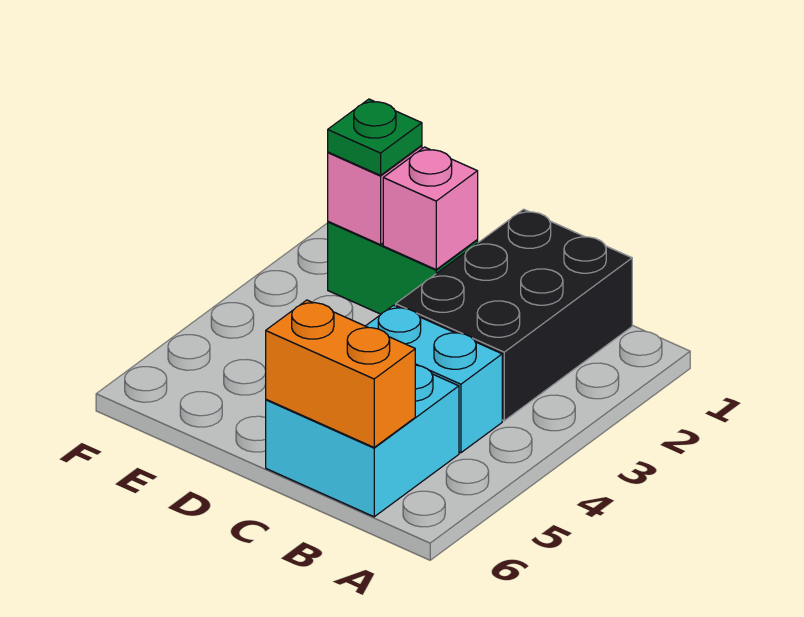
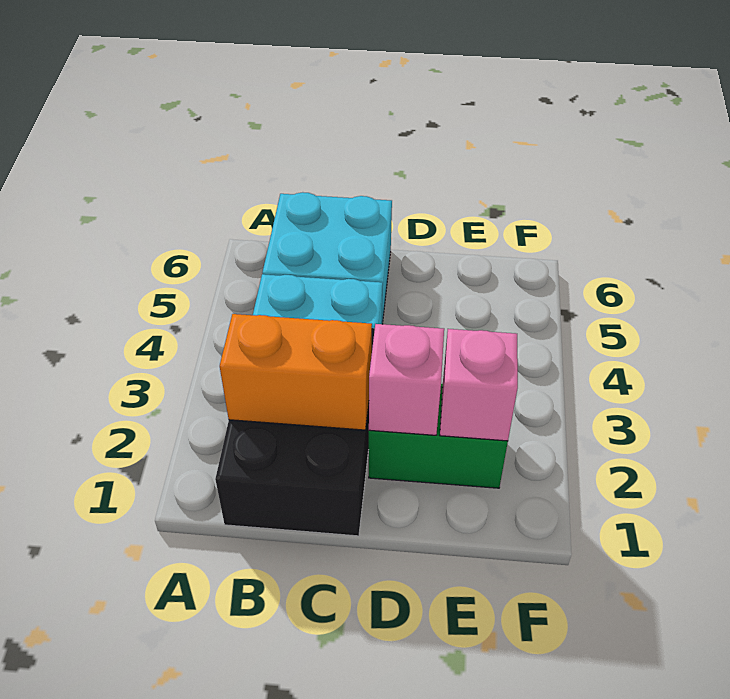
orange brick B6:C6 level 2 -> orange brick B2:C2 level 2
green plate E2 level 3 -> none

